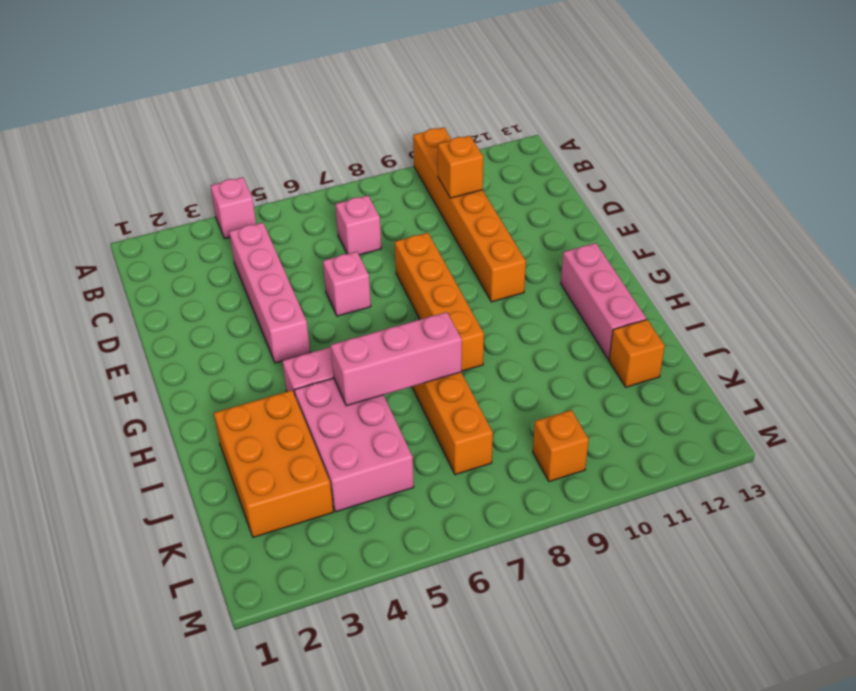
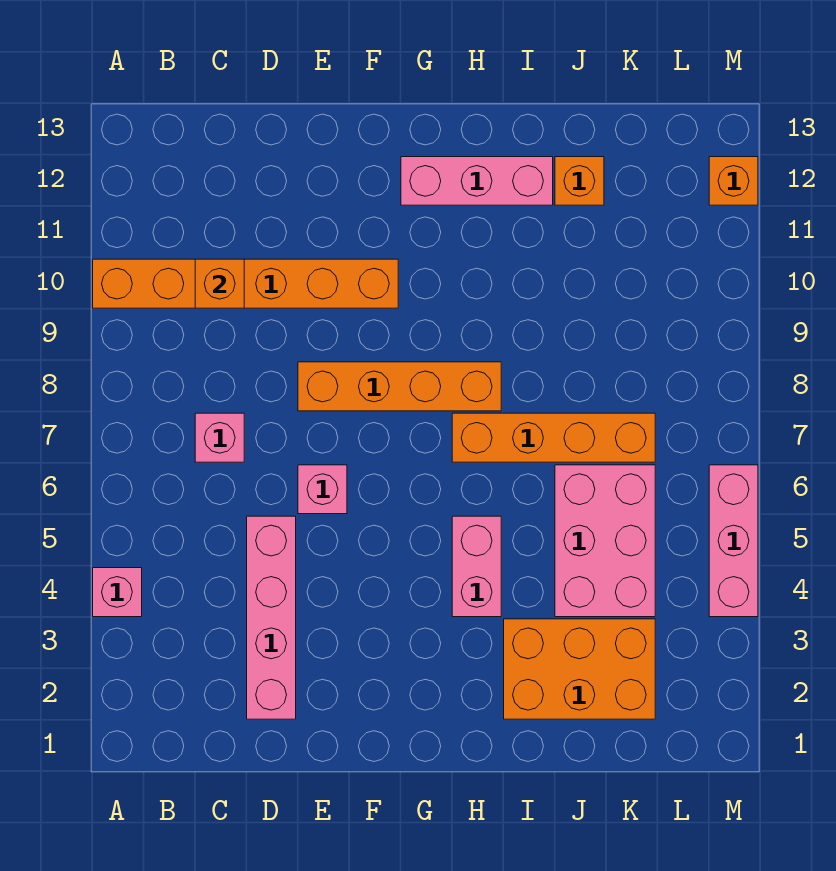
pink brick C4:F4 level 1 -> pink brick D2:D5 level 1
pink brick I4:K5 level 1 -> pink brick J4:K6 level 1
pink brick I5:I7 level 2 -> pink brick M4:M6 level 1
orange brick L9 level 1 -> orange brick M12 level 1

